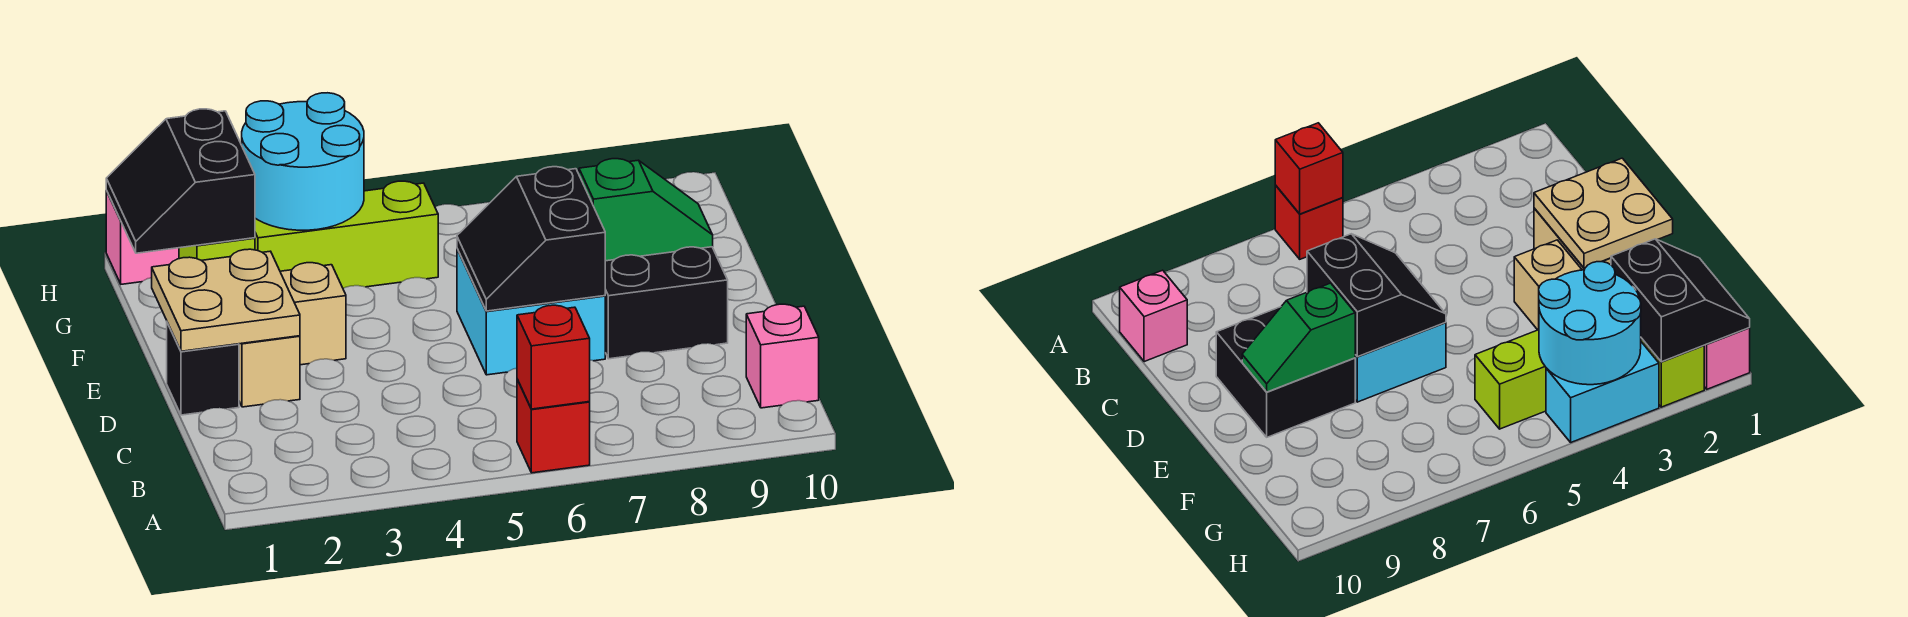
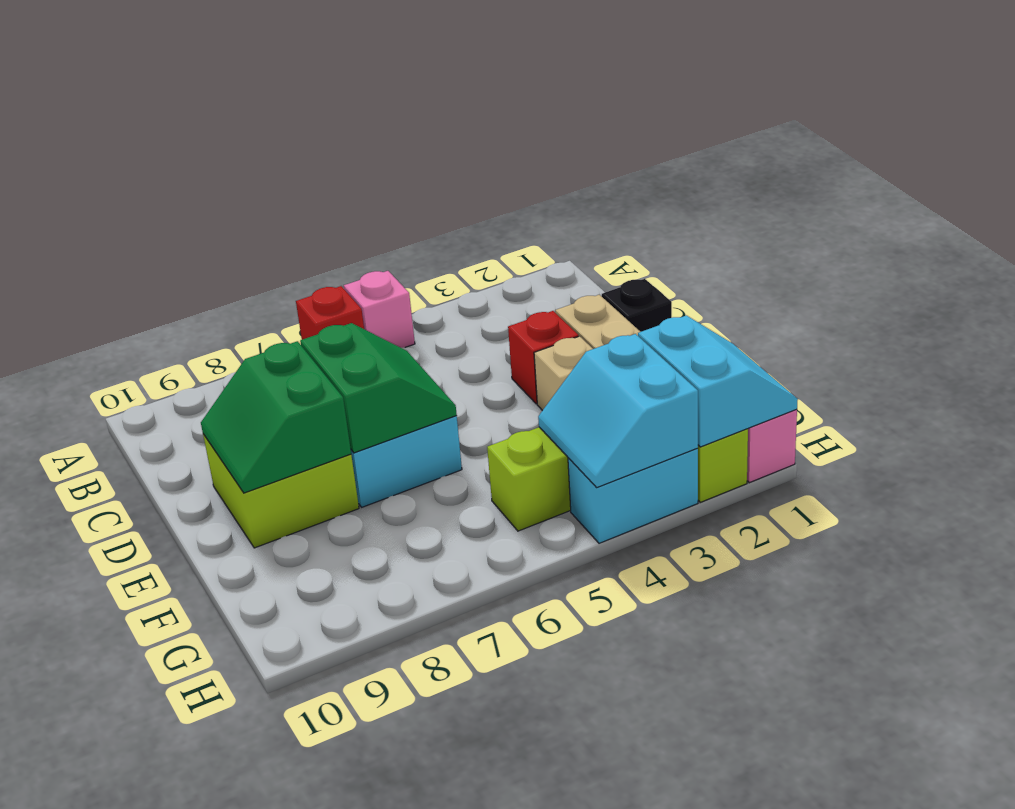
red brick A6 level 2 -> red brick D3 level 1
pink brick B10 level 1 -> pink brick A5 level 1
tan plate D1:E2 level 2 -> none
black slope D6:E7 level 2 top 7 -> green slope D6:E7 level 2 top 7
black brick D8:E9 level 1 -> lime brick D8:E9 level 1
green slope E8:E9 level 2 top 8 -> green slope D8:E9 level 2 top 8
black slope G1:H2 level 2 top 2 -> cyan slope G1:H2 level 2 top 2
cyan round brick G3:H4 level 2 -> cyan slope G3:H4 level 2 top 3

